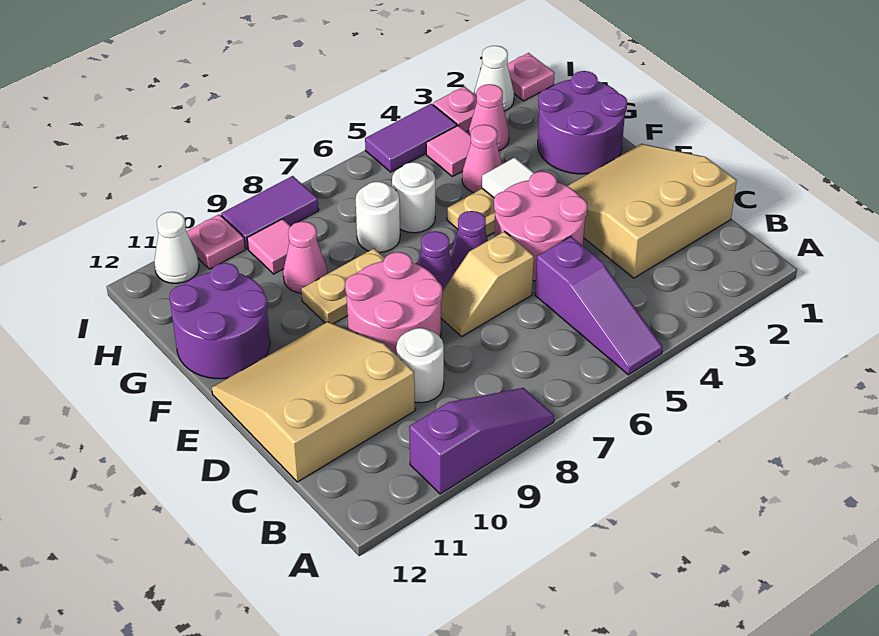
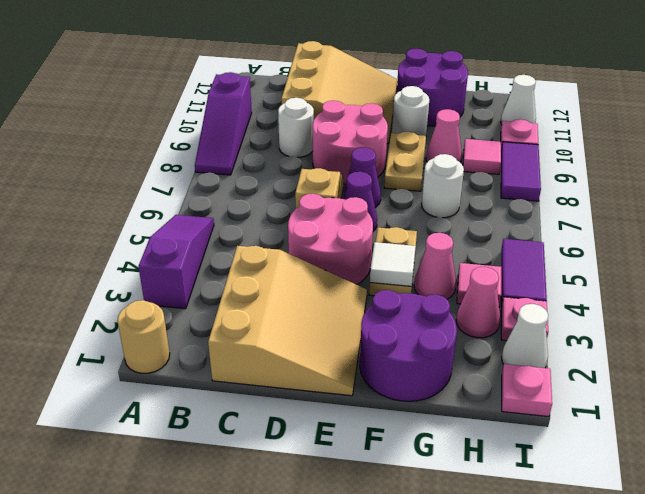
none -> tan round brick A1 level 1
purple slope A5:C5 level 1 top C -> purple slope A3:A5 level 1 top 3
white round brick G6 level 1 -> white round brick F10 level 1

